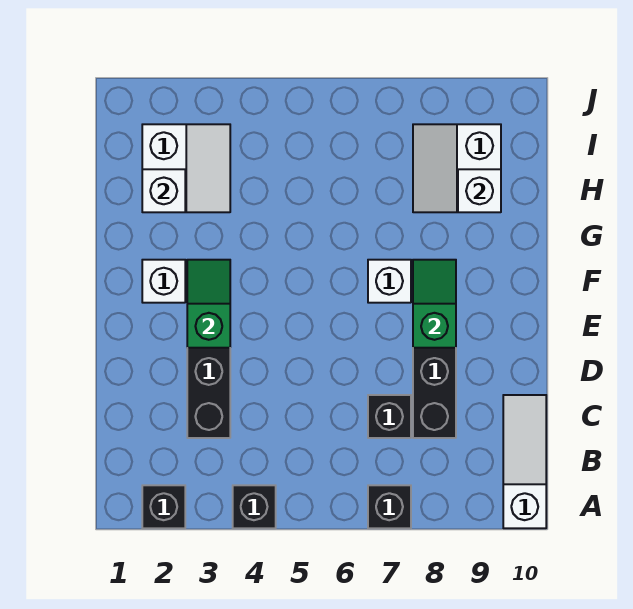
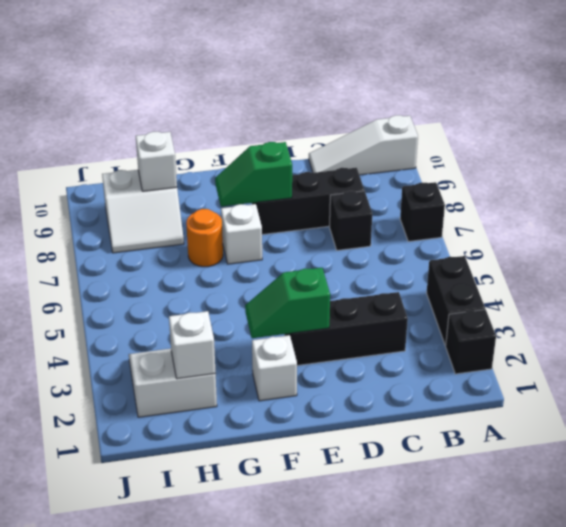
black brick A4 level 1 -> black brick A3:A4 level 1
none -> orange round brick G7 level 1

